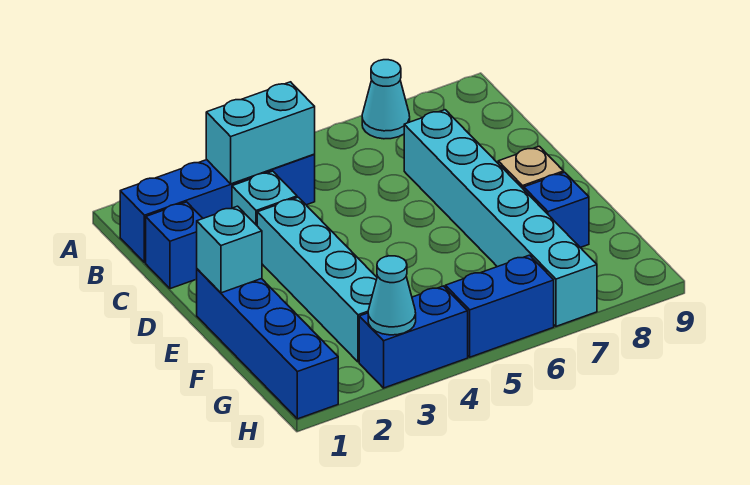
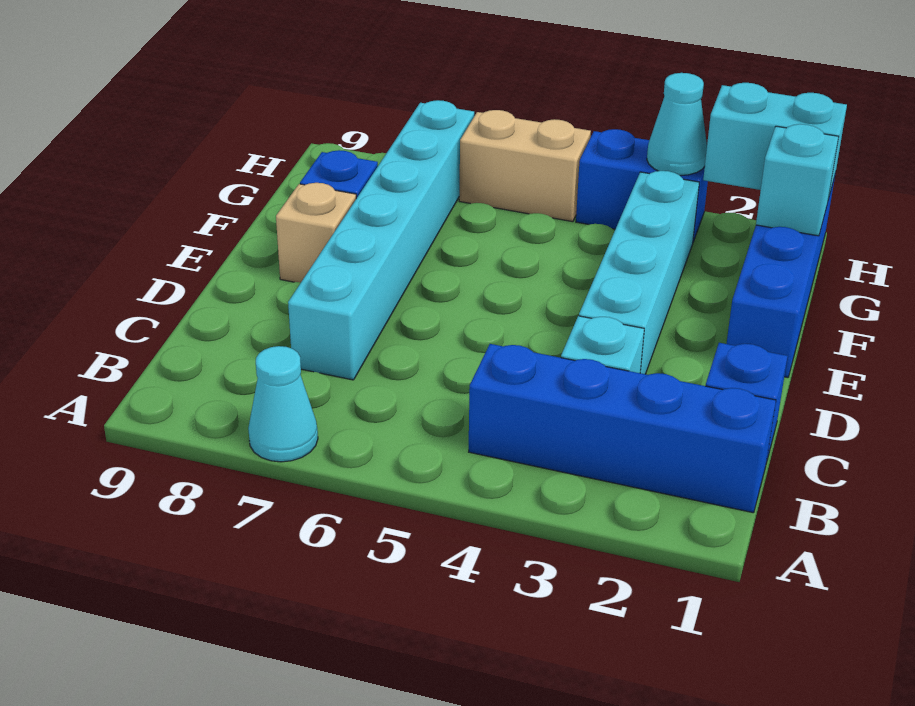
cyan brick B3:B4 level 2 -> cyan brick H1:H2 level 2
cyan brick E1 level 2 -> cyan brick G1 level 2
blue brick H5:H6 level 1 -> tan brick H5:H6 level 1

